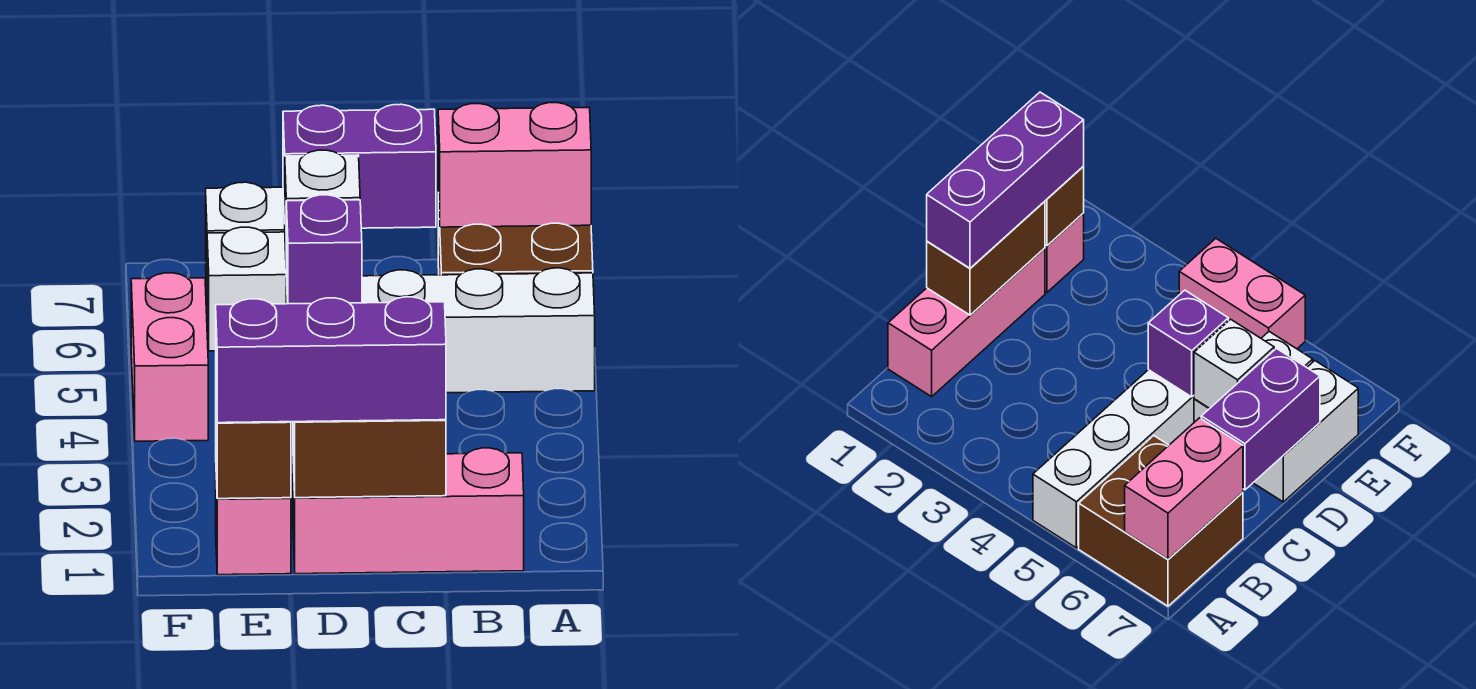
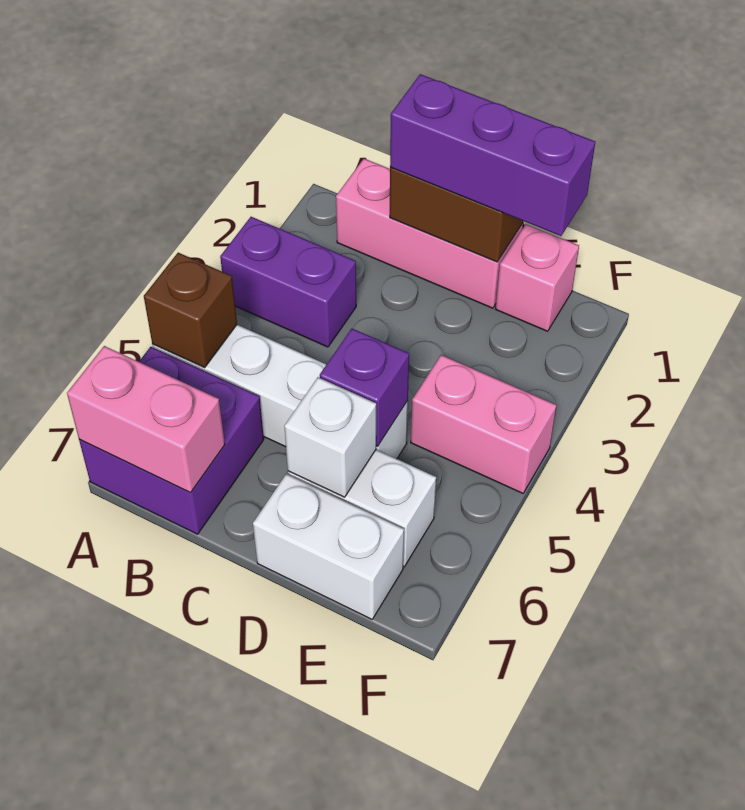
brown brick A6:B7 level 1 -> purple brick A6:B7 level 1
purple brick C7:D7 level 2 -> purple brick A3:B3 level 1
brown brick E1 level 2 -> brown brick A5 level 2
pink brick F4:F5 level 1 -> pink brick E4:F4 level 1

